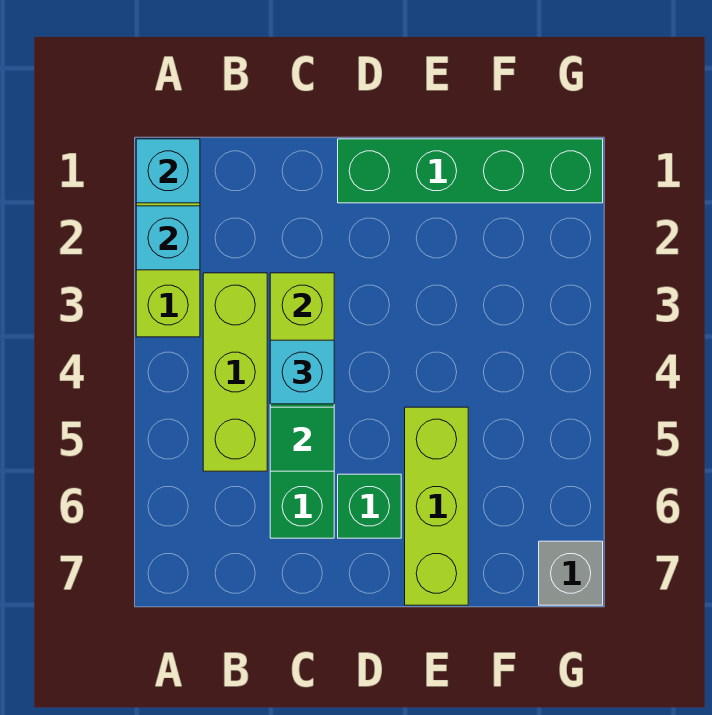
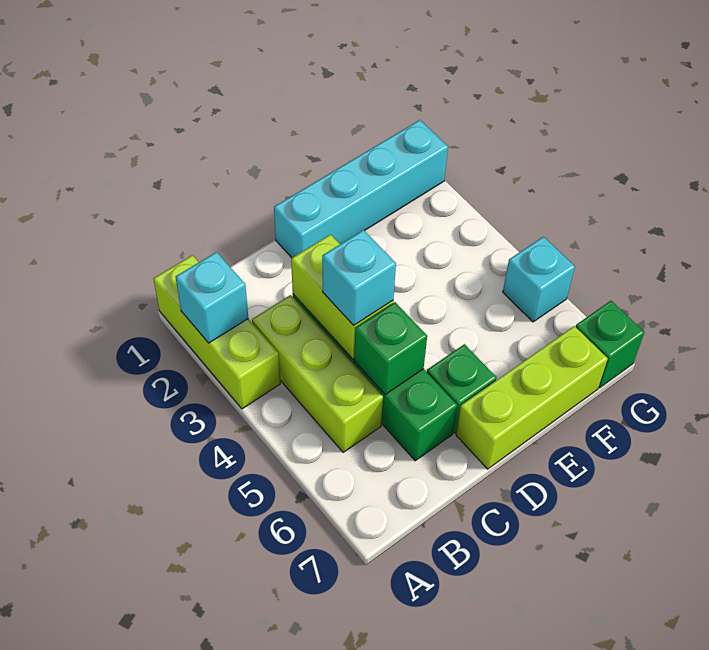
cyan brick A1 level 2 -> cyan brick G5 level 1
green tile C5 level 2 -> green brick C5 level 2
green brick D1:G1 level 1 -> cyan brick D1:G1 level 1
lime brick E5:E7 level 1 -> lime brick D7:F7 level 1
grey brick G7 level 1 -> green brick G7 level 1

